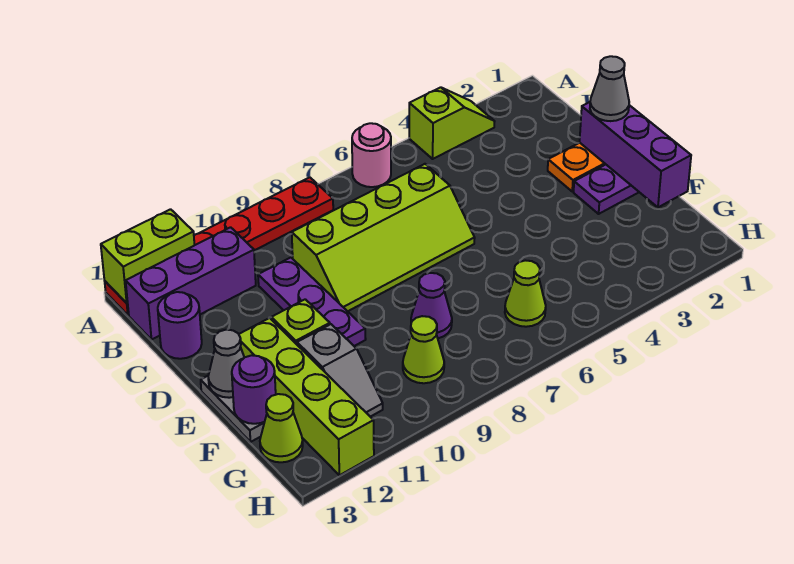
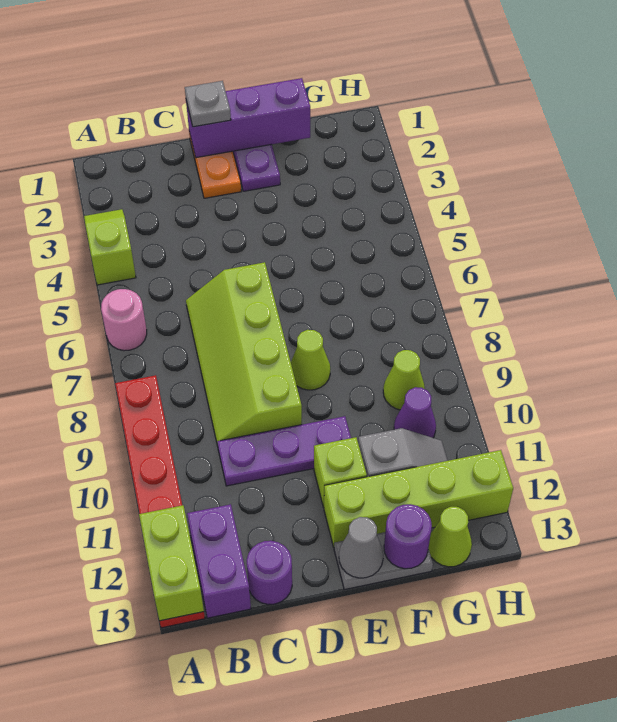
purple brick B11:B13 level 1 -> purple brick B12:B13 level 1
lime slope C6:D9 level 1 top C -> lime slope C6:D9 level 1 top D
grey cone D1 level 3 -> grey plate D1 level 3
purple cone F8 level 1 -> purple cone G10 level 1
lime cone G6 level 1 -> lime cone E8 level 1

